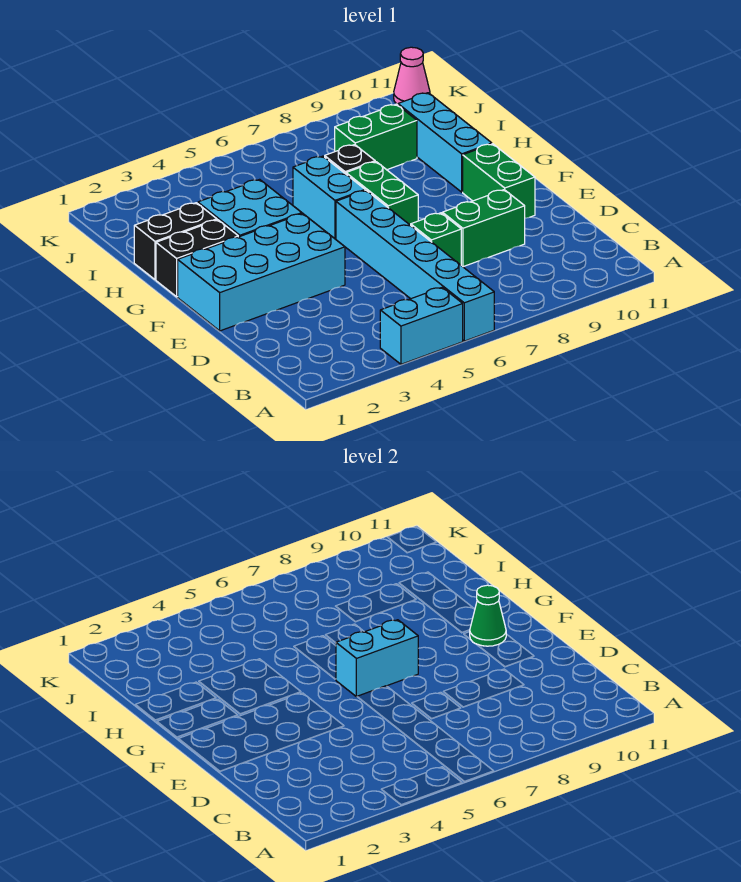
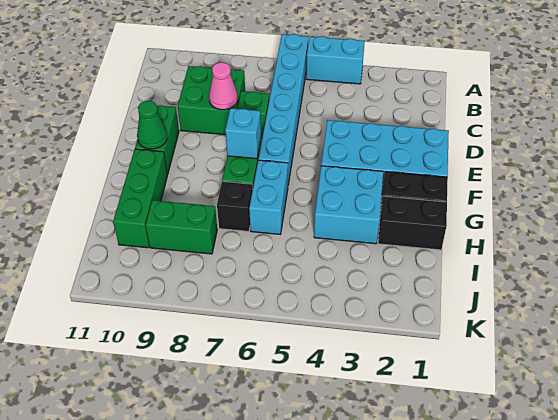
green brick D8:D9 level 1 -> green brick C8:D9 level 1
cyan brick F6:F7 level 2 -> cyan brick F7 level 2
cyan brick G10:I10 level 1 -> green brick G10:I10 level 1
pink cone K11 level 1 -> pink cone D8 level 2

